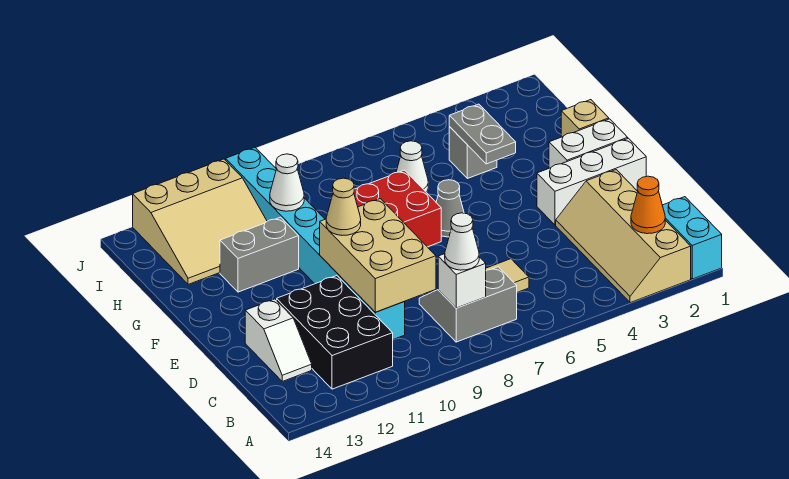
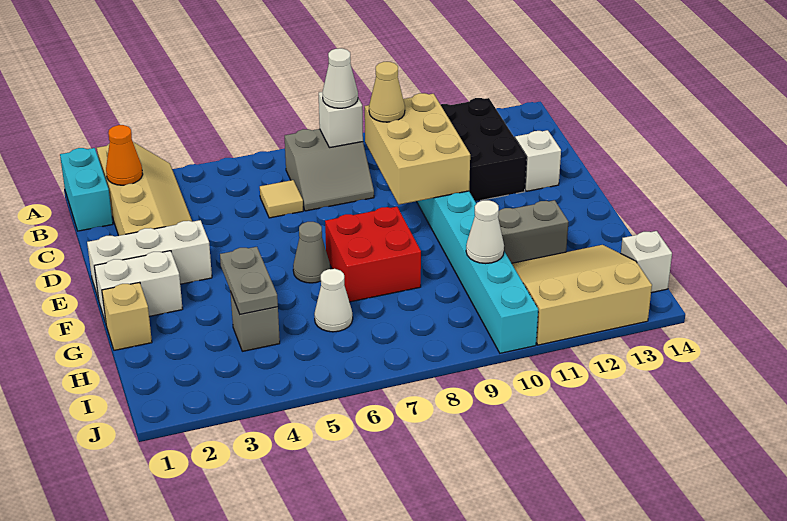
tan cone E10 level 3 -> tan cone C9 level 3
none -> white brick I14 level 1

